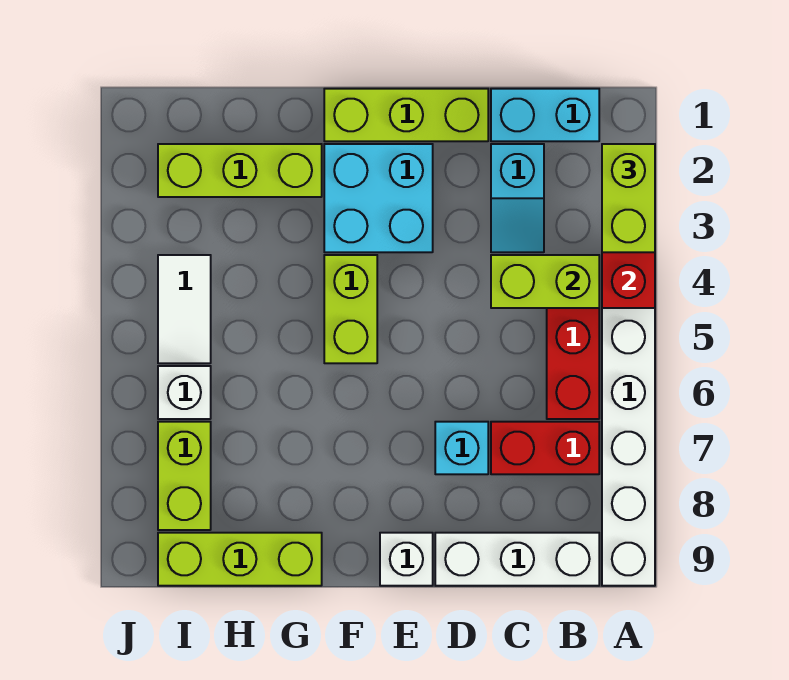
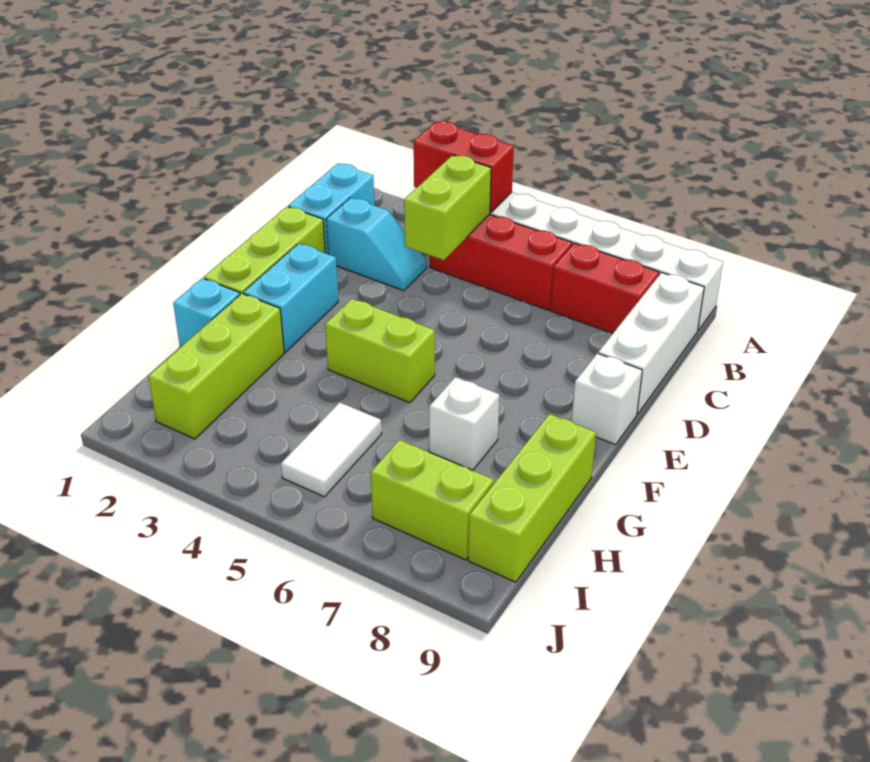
lime brick A2:A3 level 3 -> none
red brick B7:C7 level 1 -> red brick B7:B8 level 1
cyan brick D7 level 1 -> cyan brick G1 level 1
cyan brick E2:F3 level 1 -> cyan brick E2:F2 level 1
white tile I4:I5 level 1 -> white tile H5:I5 level 1
white brick I6 level 1 -> white brick G7 level 1

